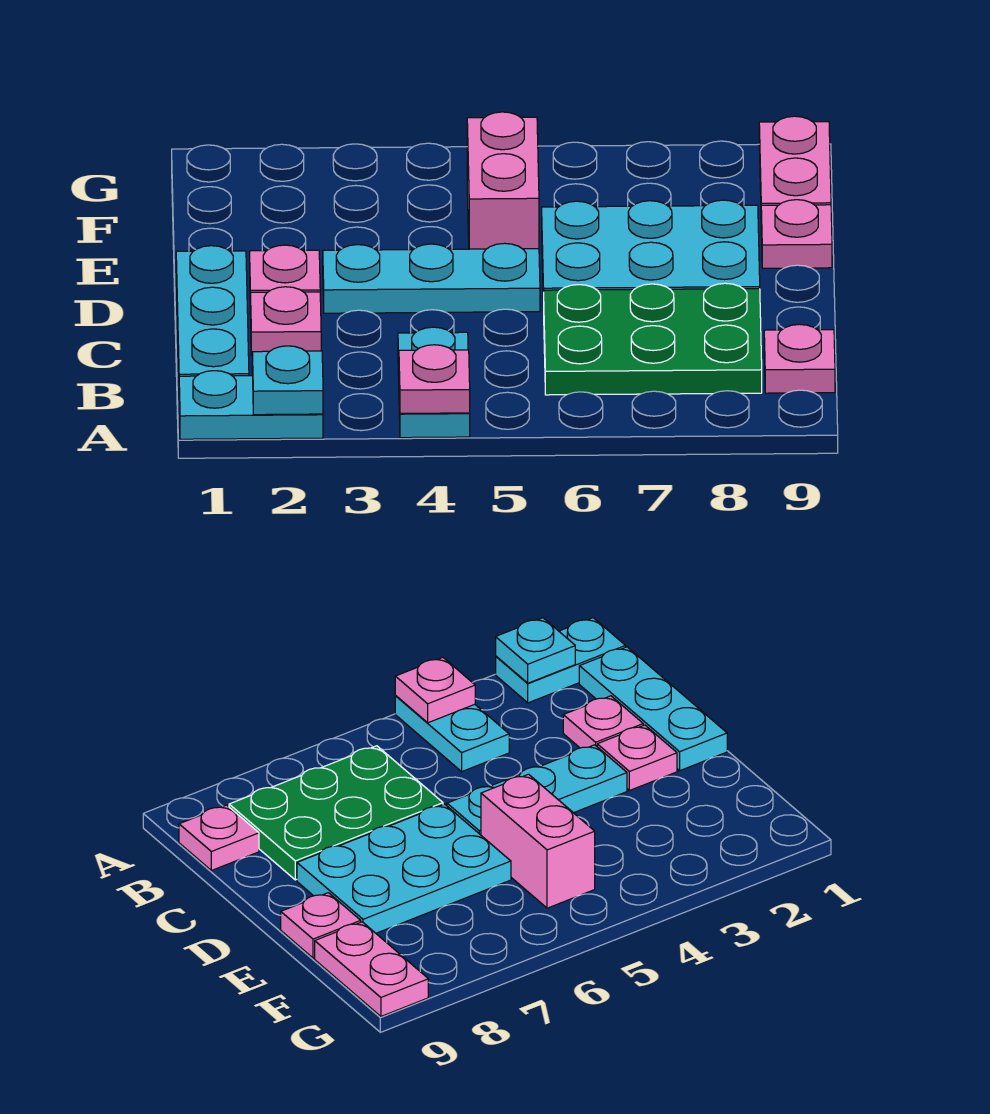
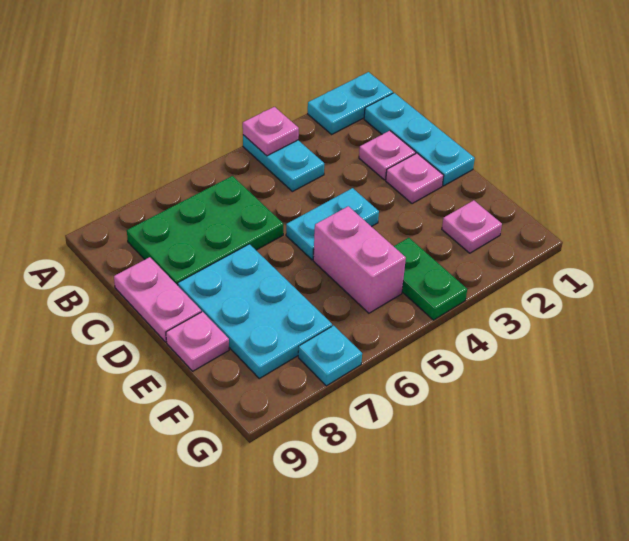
cyan plate A2 level 2 -> cyan plate G7 level 1
pink plate B9 level 1 -> pink plate F2 level 1
cyan plate D3:D5 level 1 -> cyan plate D4:D5 level 1
cyan plate D6:E8 level 1 -> cyan plate D7:F8 level 1
none -> green plate F4:G4 level 1
pink plate F9:G9 level 1 -> pink plate C9:D9 level 1

